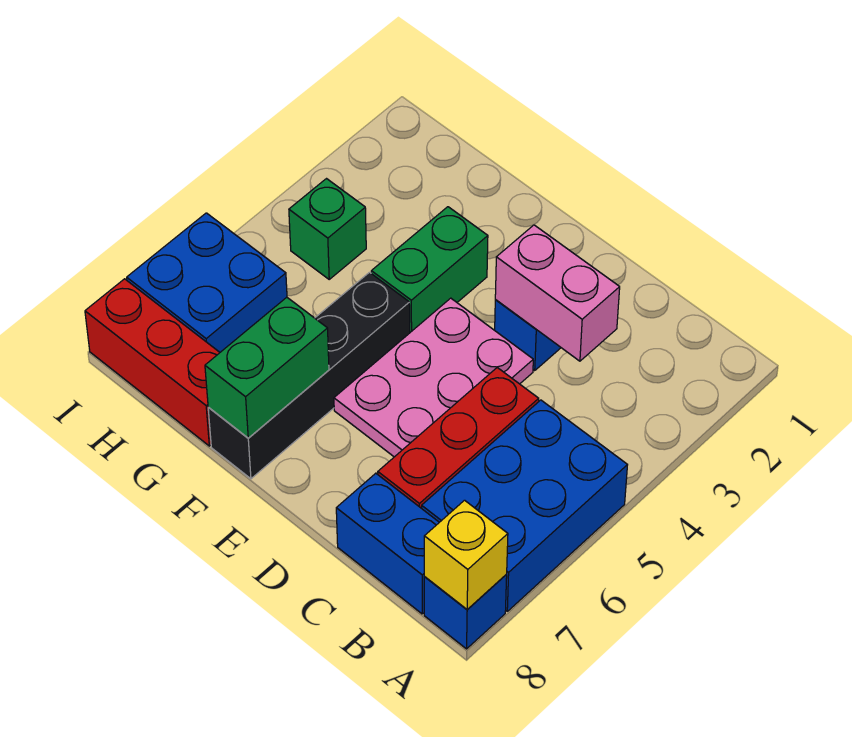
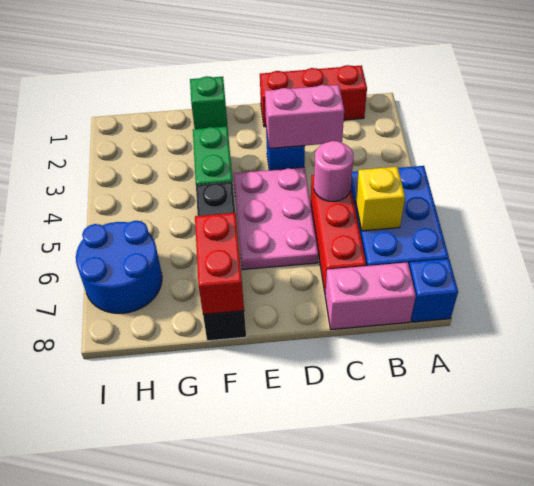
yellow brick A8 level 2 -> yellow brick B6 level 2
blue brick B8:C8 level 1 -> pink brick B8:C8 level 1
none -> pink round brick C5 level 2
green brick F7:F8 level 2 -> red brick F7:F8 level 2
red brick G8:I8 level 1 -> red brick B1:D1 level 1
green brick H4 level 1 -> green brick F1 level 1
blue brick H6:I7 level 1 -> blue round brick H6:I7 level 1

